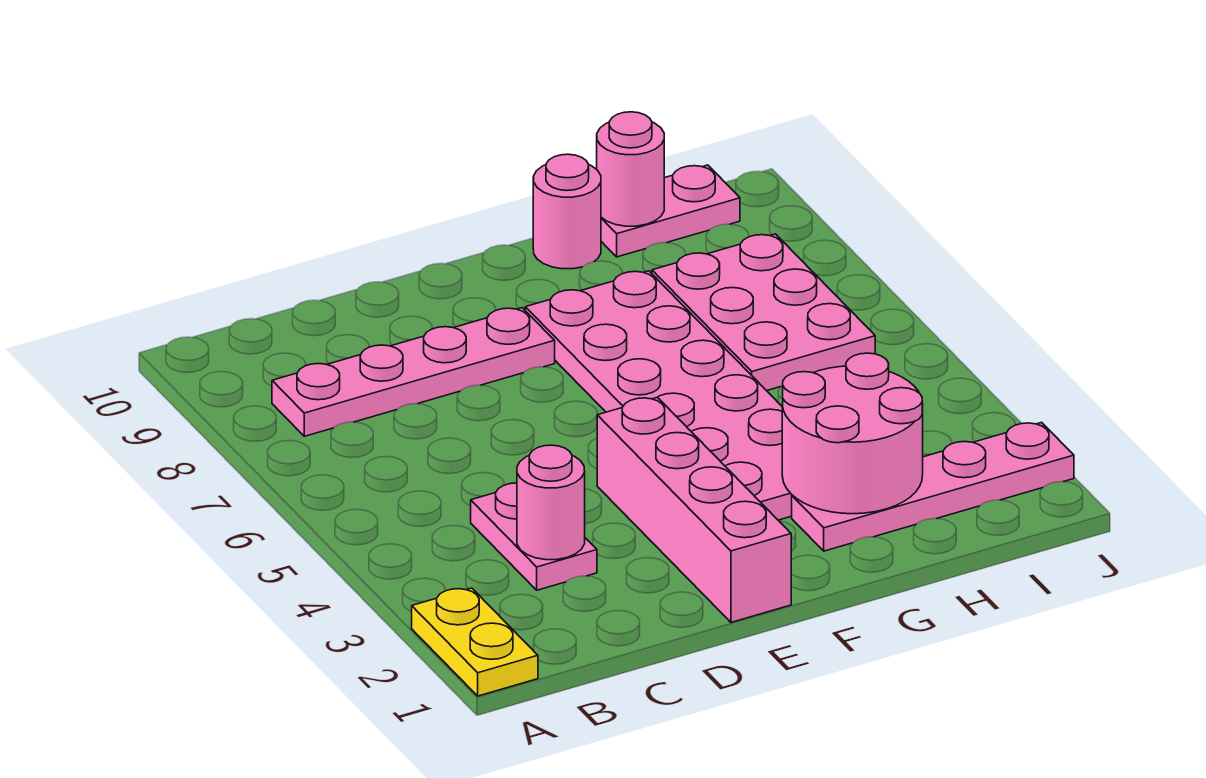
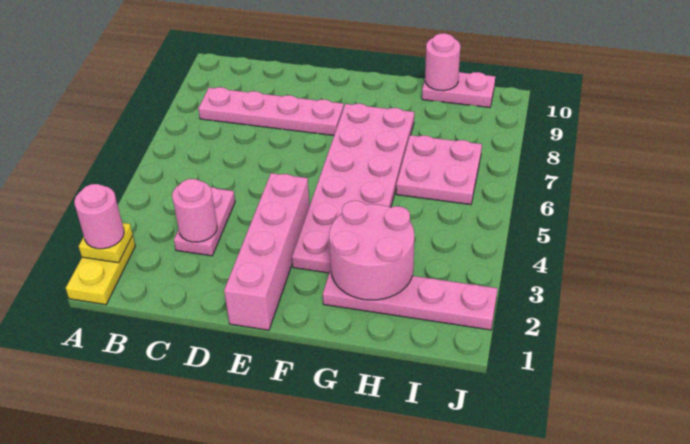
none -> yellow plate A2 level 2
pink round brick G10 level 1 -> pink round brick A2 level 3
pink plate H6:I8 level 1 -> pink plate H6:I7 level 1

